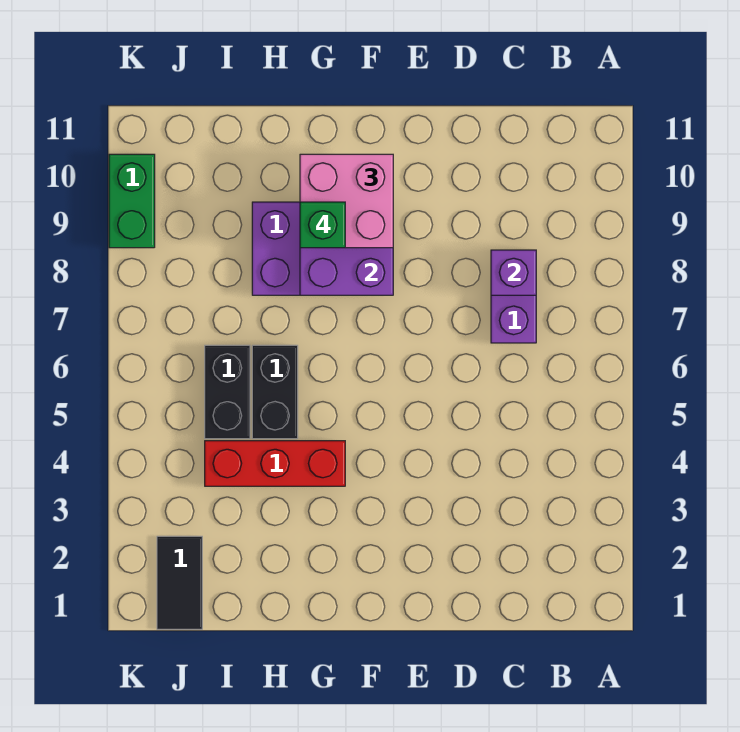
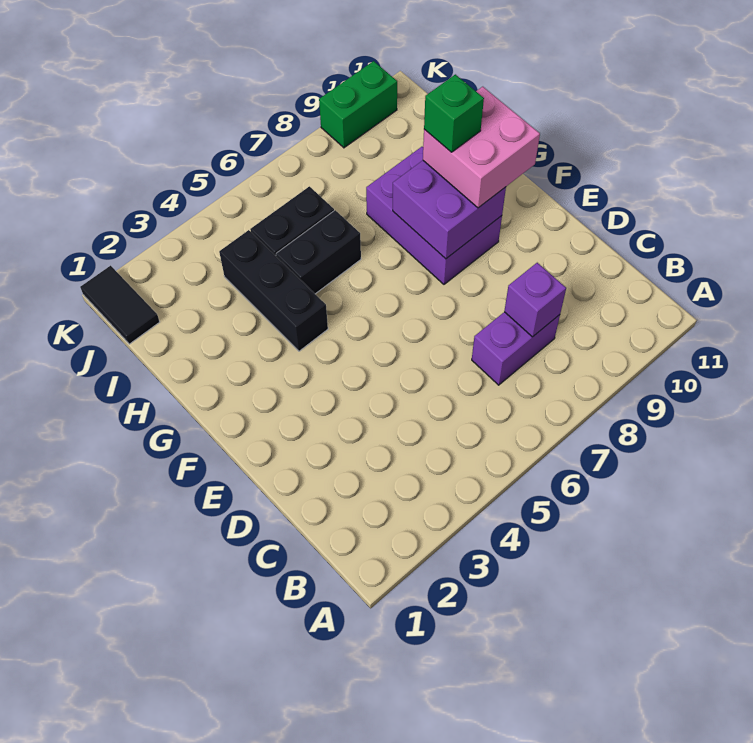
red brick G4:I4 level 1 -> black brick G4:I4 level 1
black tile J1:J2 level 1 -> black tile J1:K1 level 1

